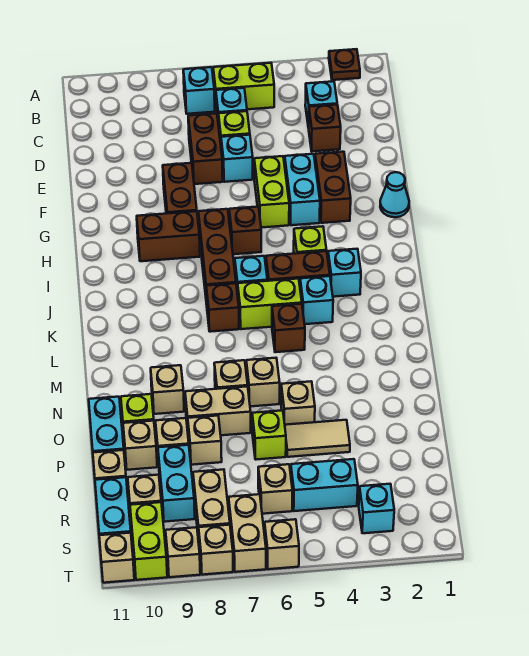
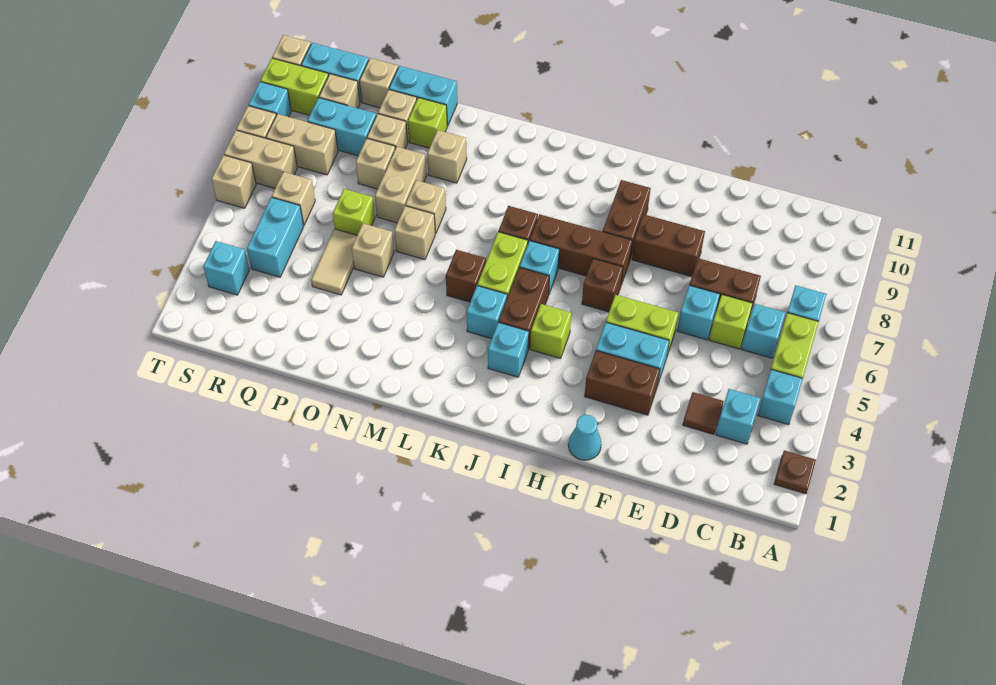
none -> cyan brick B4 level 1
brown brick D3 level 1 -> brown tile D3 level 1
tan brick T9 level 1 -> cyan brick T9 level 1

